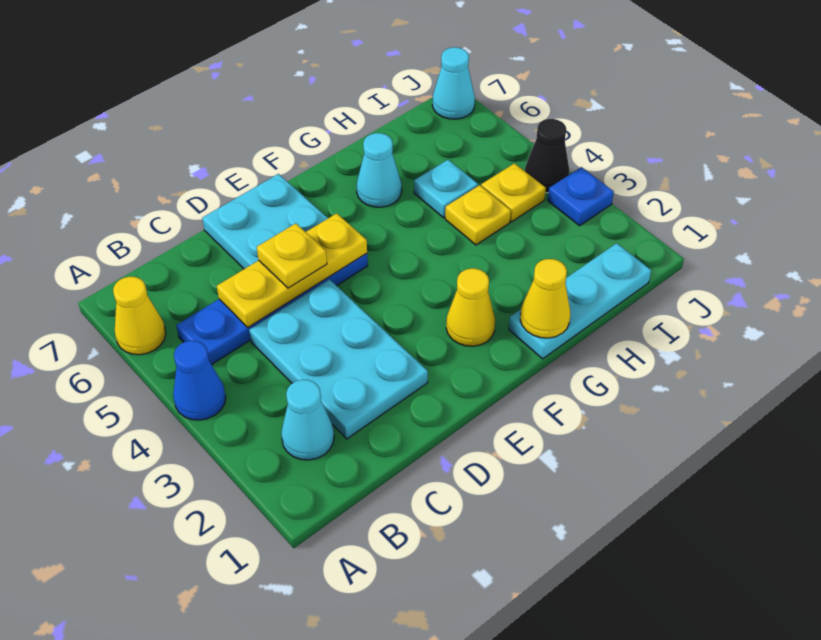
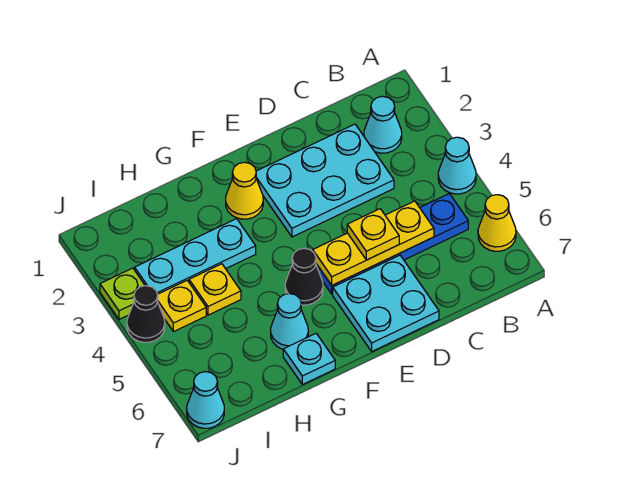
blue cone A4 level 1 -> cyan cone A4 level 1
cyan plate C2:D4 level 1 -> cyan plate C2:E3 level 1
none -> black cone F5 level 1
cyan plate G1:I1 level 1 -> cyan plate G3:I3 level 1
yellow cone G1 level 2 -> none
cyan plate H5 level 1 -> cyan plate G7 level 1
blue plate J3 level 1 -> lime plate J3 level 1

